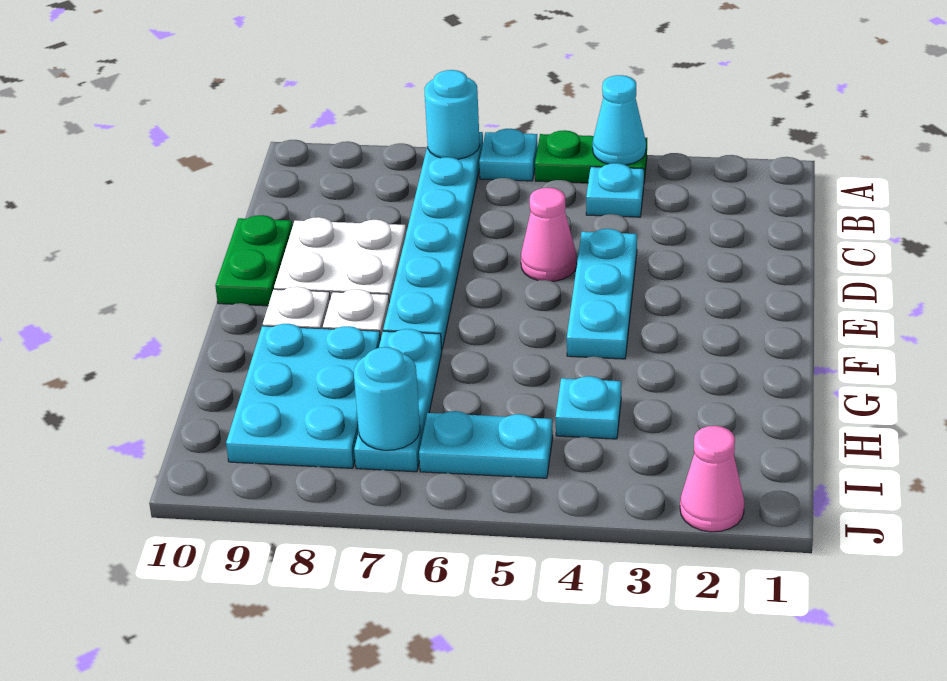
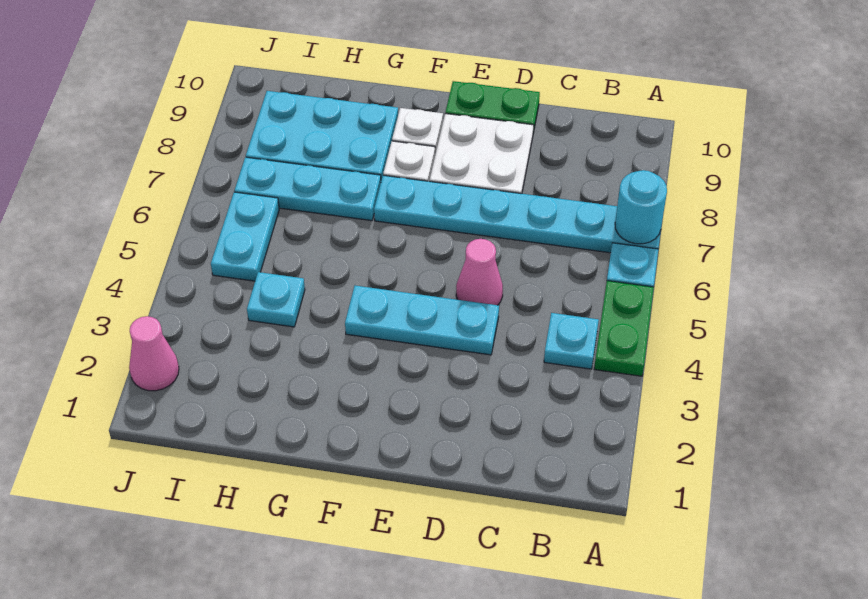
cyan cone A4 level 2 -> none
cyan round brick I7 level 2 -> none

